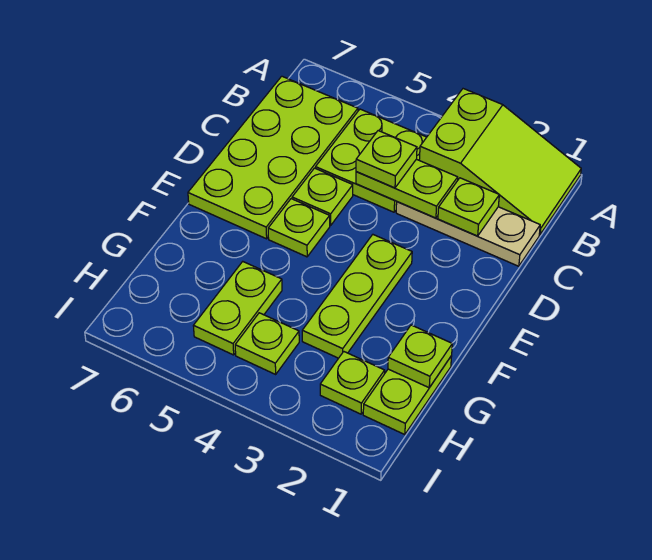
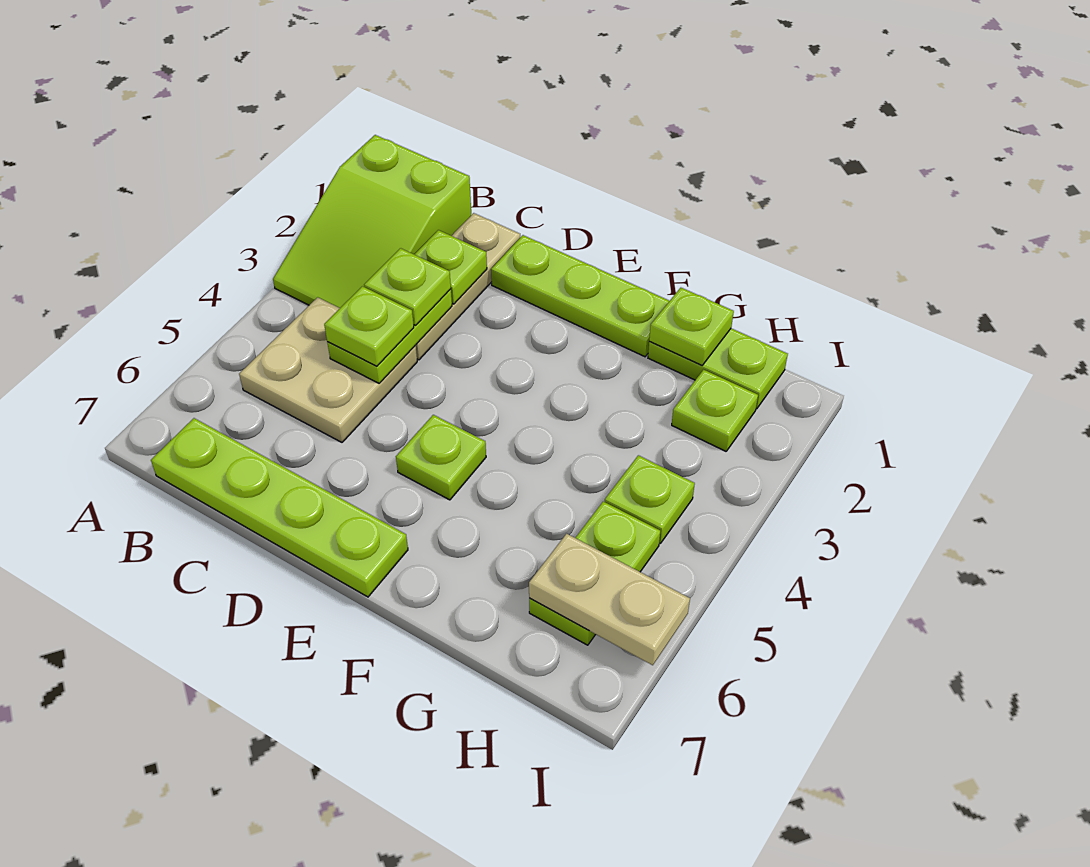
lime slope A1:B3 level 1 top 3 -> lime slope A1:B3 level 1 top 1
lime plate B4:C5 level 1 -> tan plate B4:C5 level 1
lime plate B6:E7 level 1 -> lime plate B7:E7 level 1
lime plate D5 level 1 -> lime plate C3 level 3
lime plate E3:G3 level 1 -> lime plate D1:F1 level 1
lime plate G5:H5 level 1 -> lime plate H5:H6 level 1
none -> tan plate H6:I6 level 2

